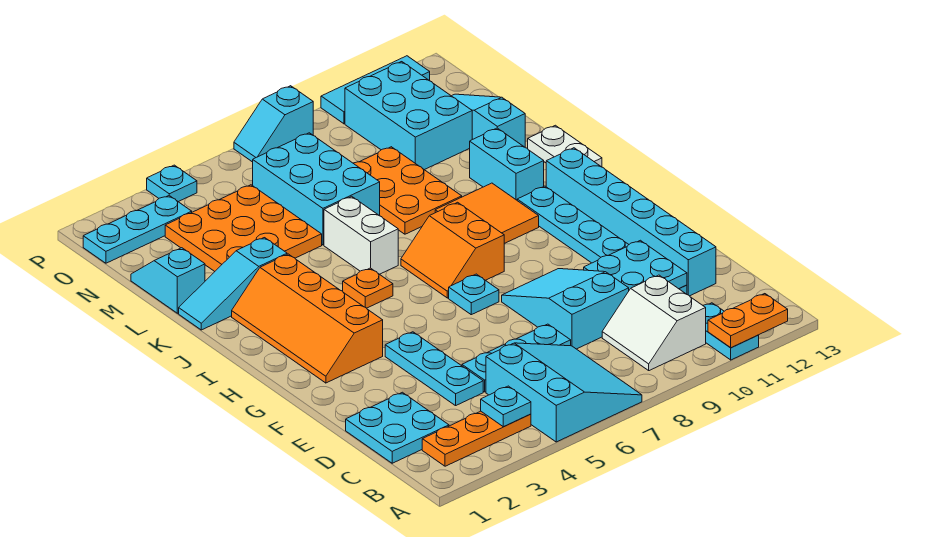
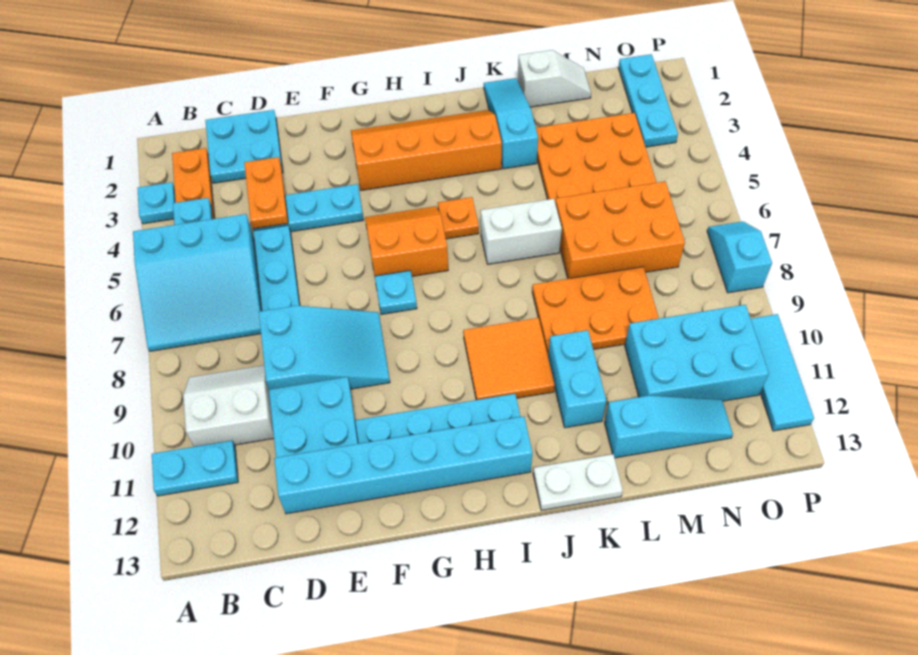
orange plate A11:A12 level 2 -> orange plate D3:D4 level 2
orange slope H7:I8 level 1 top 8 -> orange slope G5:H6 level 1 top 6
cyan brick J11:K11 level 1 -> cyan brick K10:K11 level 1
cyan slope L1:M1 level 1 top L -> white slope L1:M1 level 1 top L
cyan brick L6:N7 level 1 -> orange brick L6:N7 level 1
cyan plate P4 level 1 -> cyan plate A3 level 1

